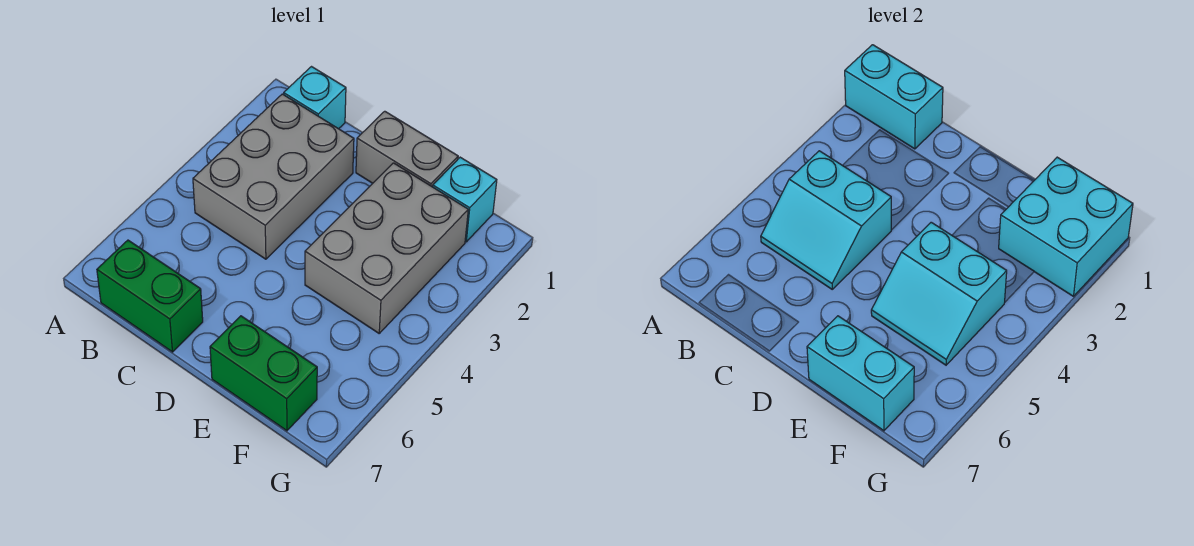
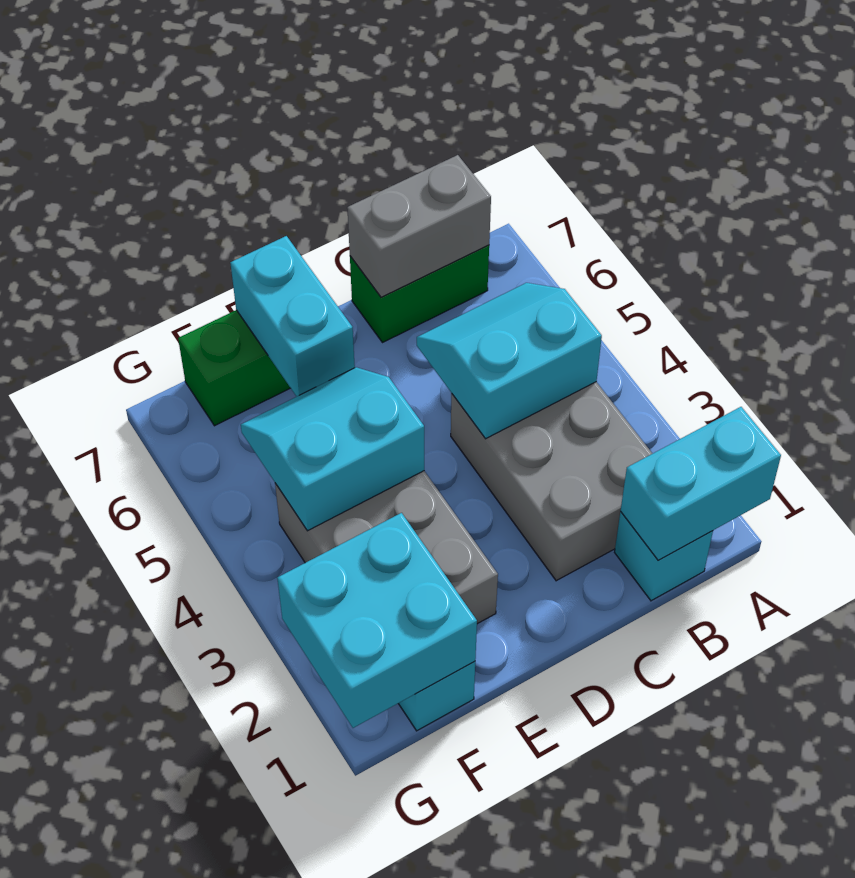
grey brick D1:E1 level 1 -> grey brick B7:C7 level 2
cyan brick E7:F7 level 2 -> cyan brick E6:E7 level 2

